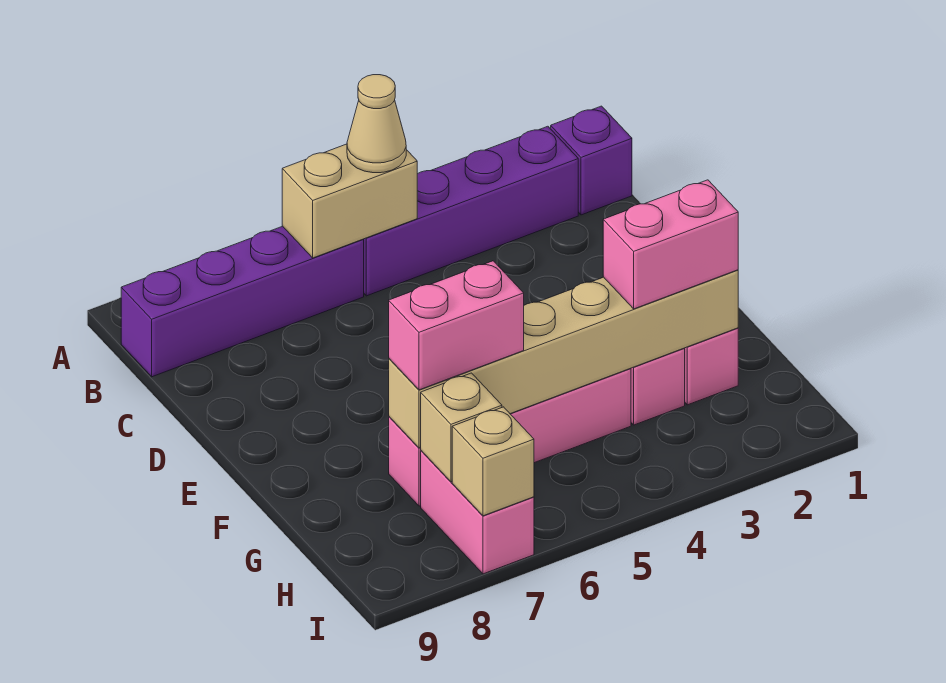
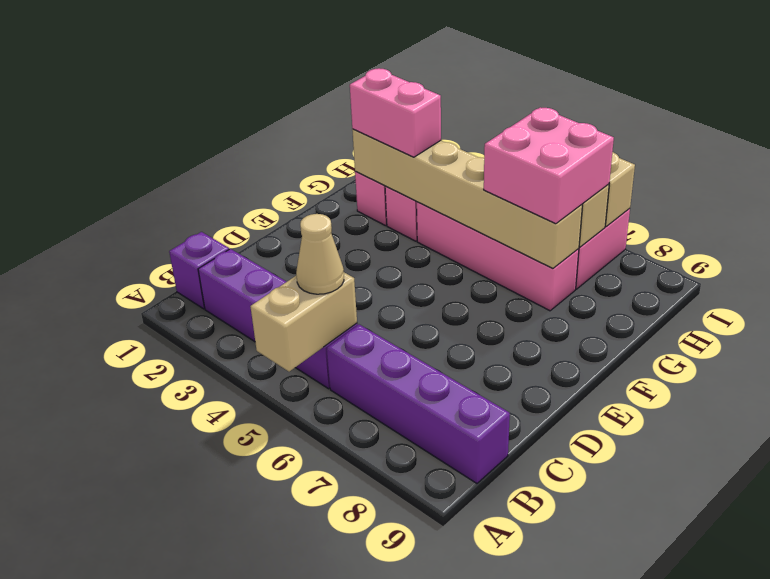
tan brick B5:B6 level 2 -> tan brick A5:B5 level 2
pink brick G6:G7 level 3 -> pink brick G6:H7 level 3

